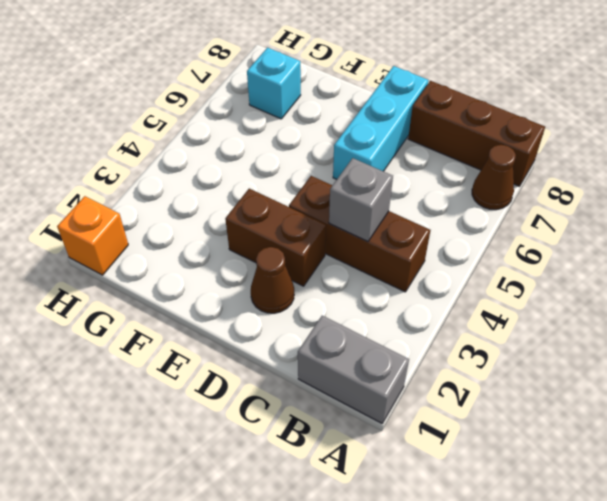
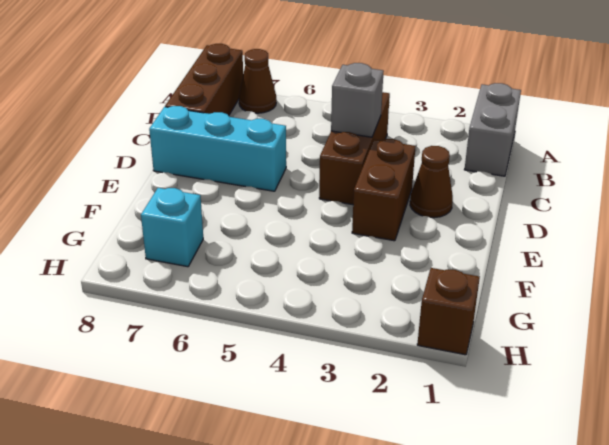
orange brick H1 level 1 -> brown brick H1 level 1

